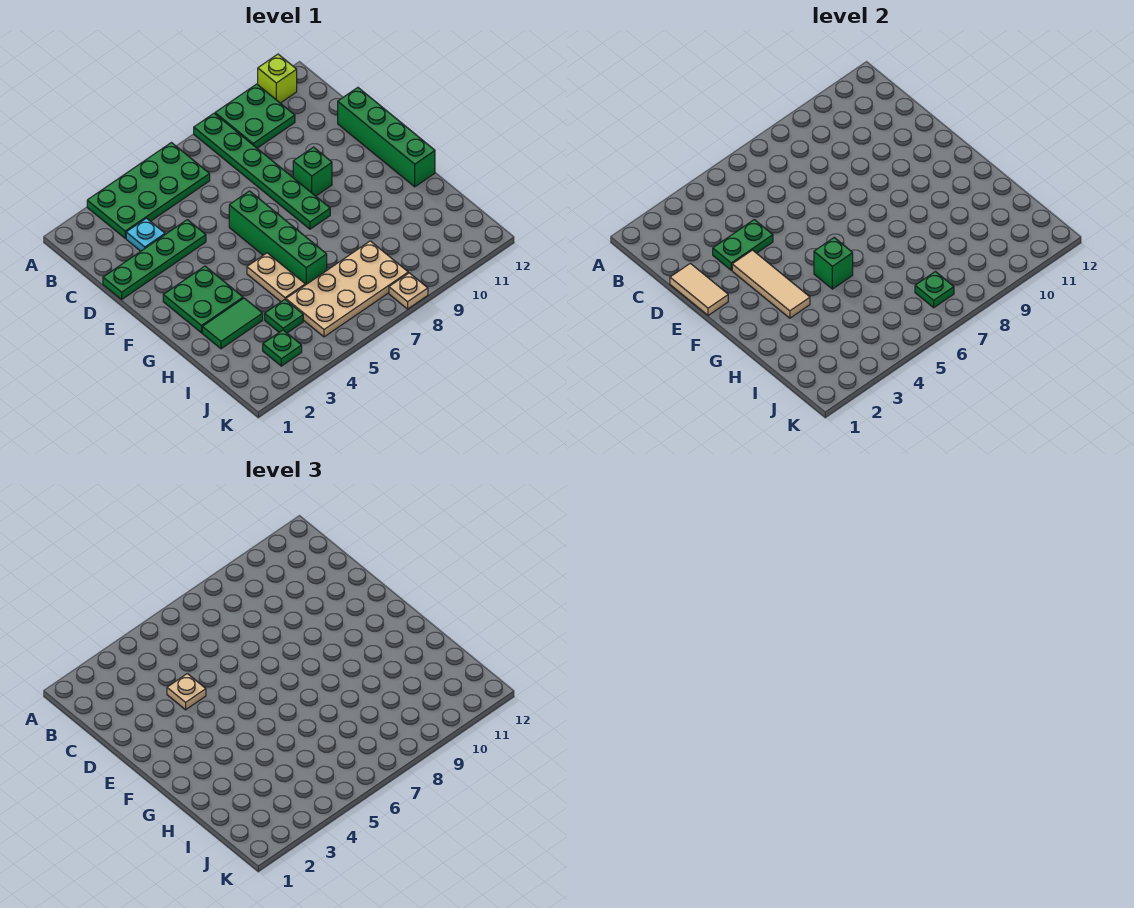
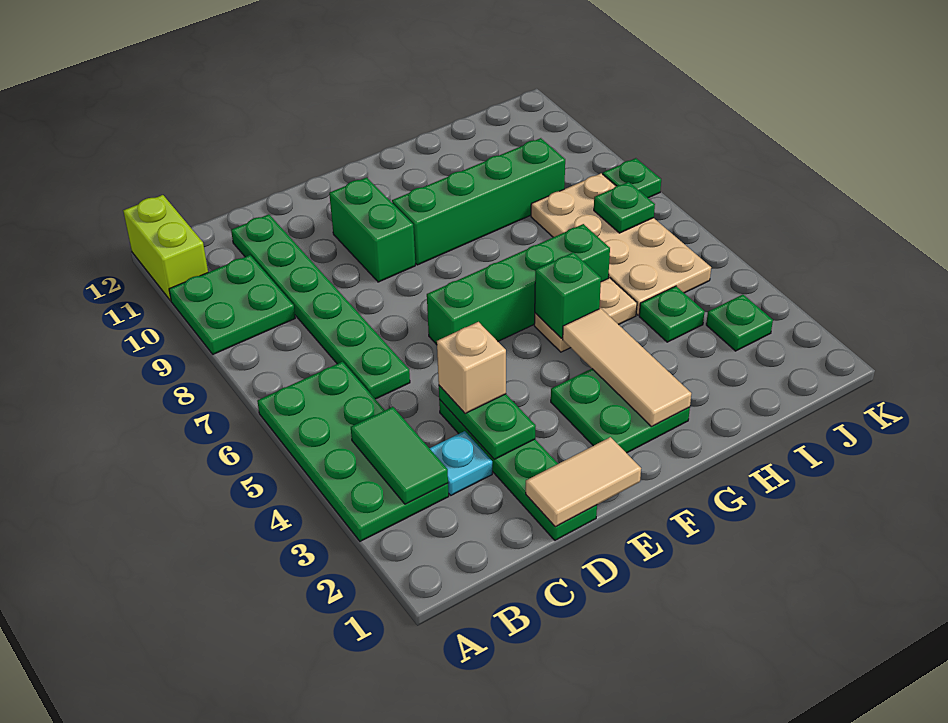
green plate A8:F8 level 1 -> green plate C6:C11 level 1
lime brick A11 level 1 -> lime brick A11:A12 level 1
tan plate D4 level 3 -> tan brick D4 level 3
green brick D12:G12 level 1 -> green brick F9:I9 level 1
tan tile E3:G3 level 2 -> tan tile G2:G4 level 2
green brick E9 level 1 -> green brick E9:E10 level 1
green tile H2:H3 level 1 -> green tile B3:B4 level 2
tan plate K8 level 1 -> green plate K8 level 1

